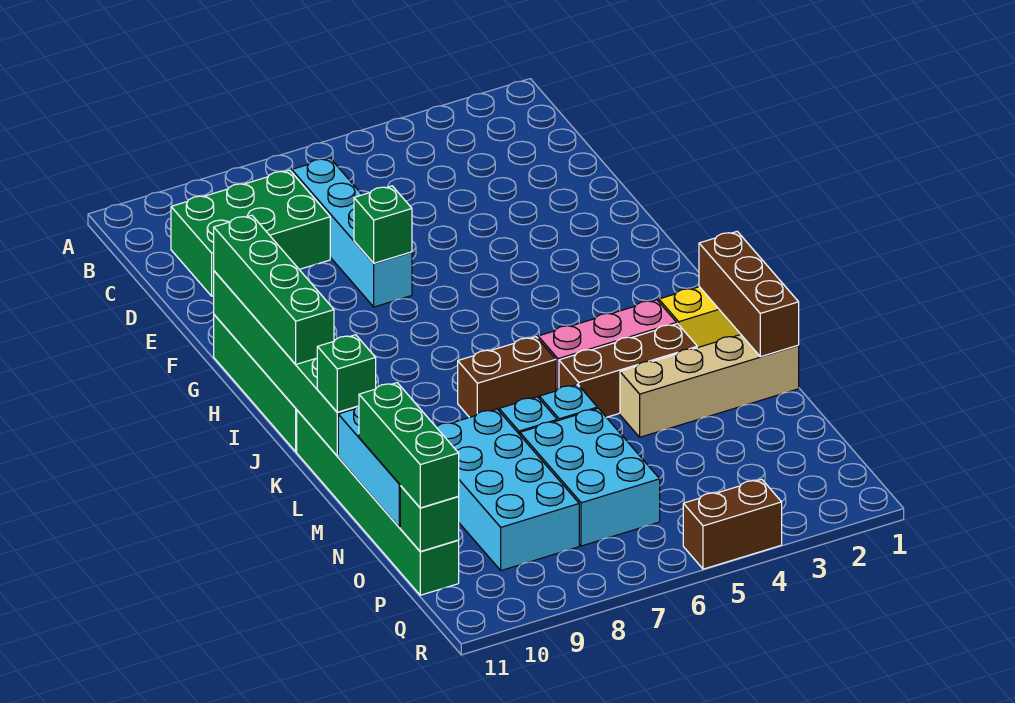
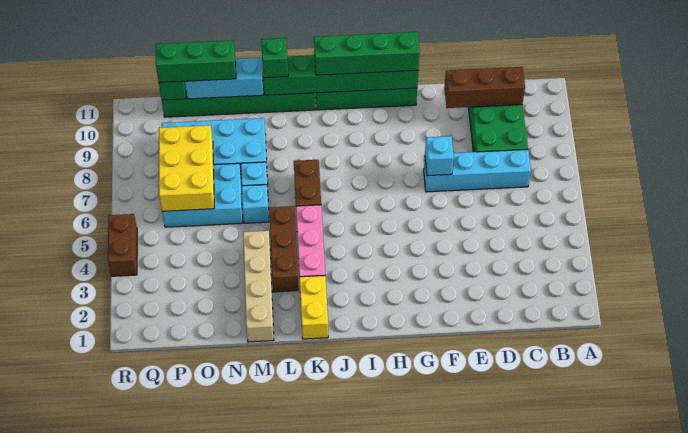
green brick F7 level 2 -> cyan brick F7 level 2
brown brick K1:M1 level 2 -> brown brick C10:E10 level 2
none -> yellow brick O6:P8 level 2

